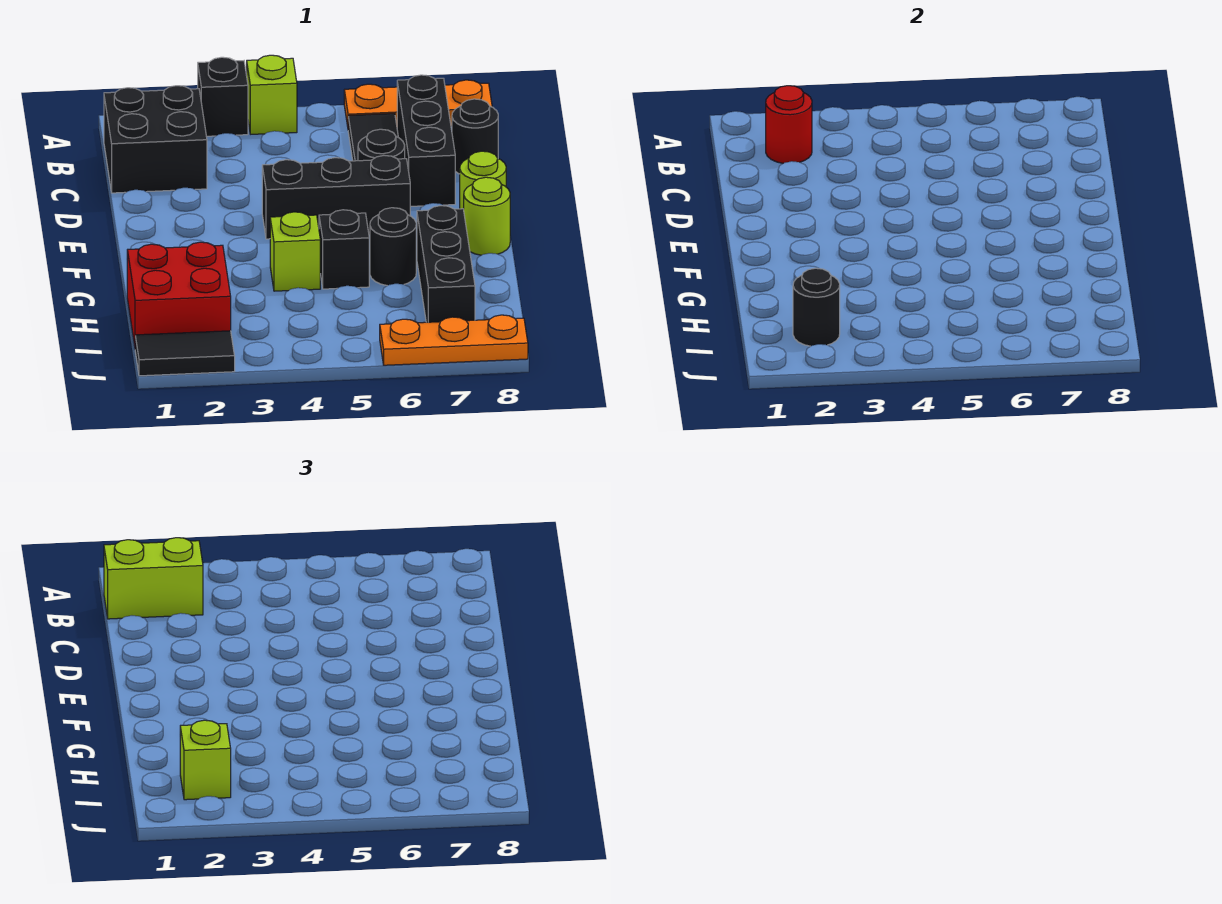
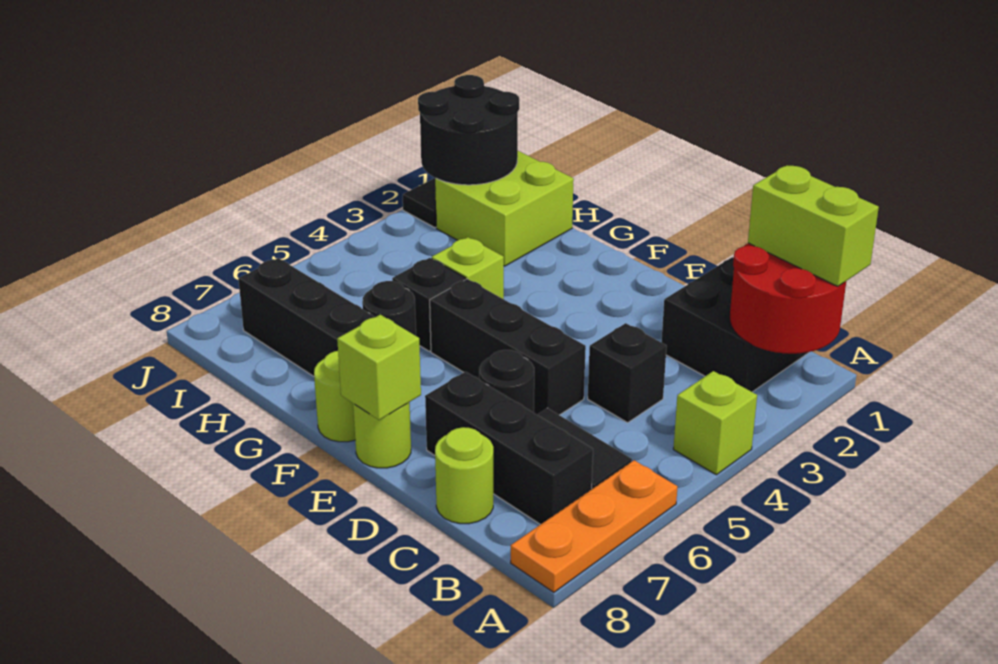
black brick A3 level 1 -> black brick C4 level 1
lime brick B1:B2 level 3 -> lime brick A1:B1 level 3
red round brick B2 level 2 -> red round brick A1:B2 level 2
black round brick C8 level 1 -> lime round brick C8 level 1
black brick E4:E6 level 1 -> black brick D5:F5 level 1
red brick H1:I2 level 1 -> lime brick H1:I2 level 1
black round brick I2 level 2 -> black round brick I1:J2 level 2
lime brick I2 level 3 -> lime brick E8 level 2
orange plate J6:J8 level 1 -> none

